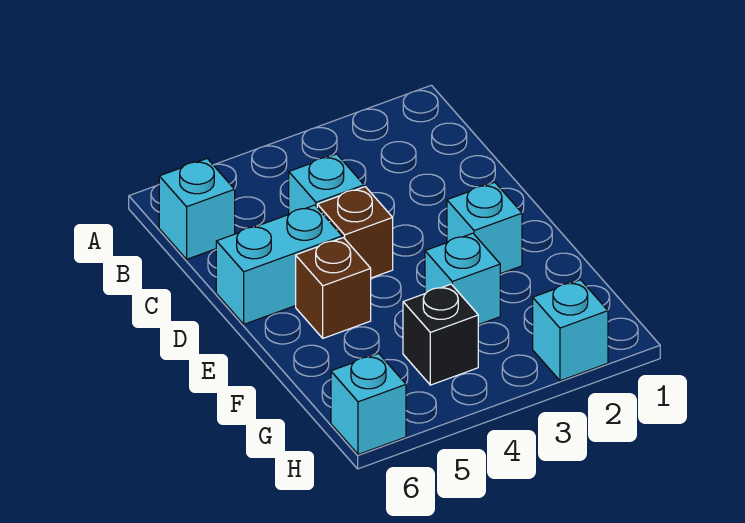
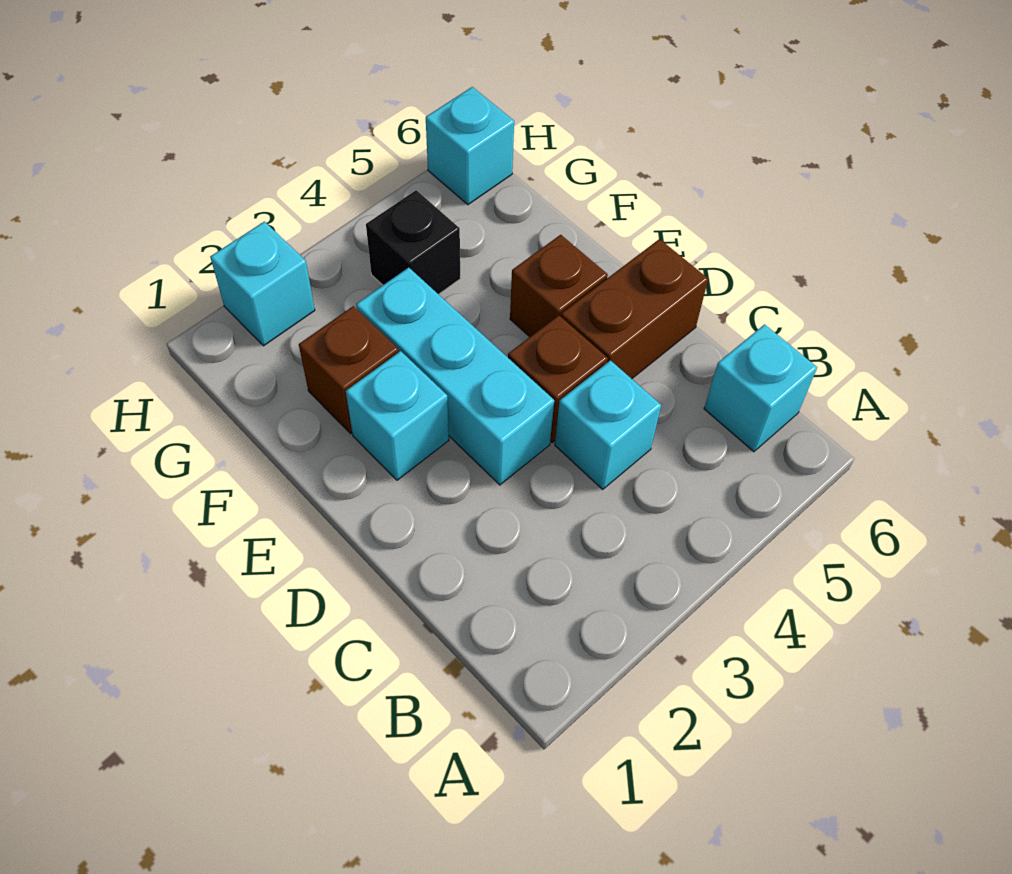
cyan brick D5:D6 level 1 -> brown brick D5:D6 level 1
none -> brown brick F2 level 1
cyan brick F3 level 1 -> cyan brick D3:F3 level 1

